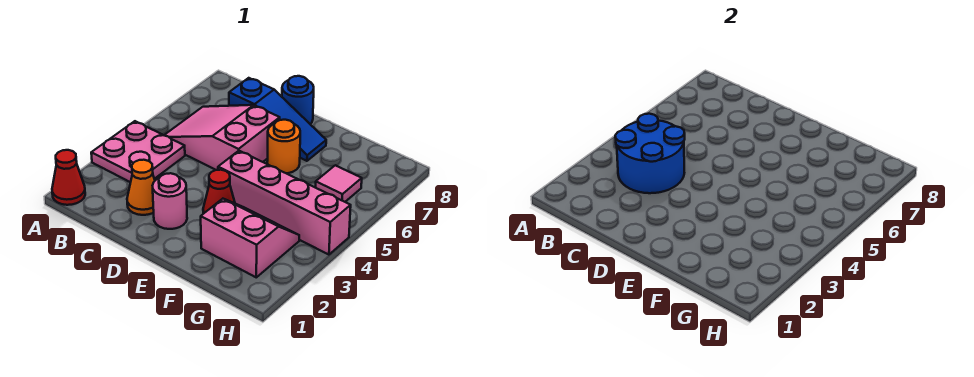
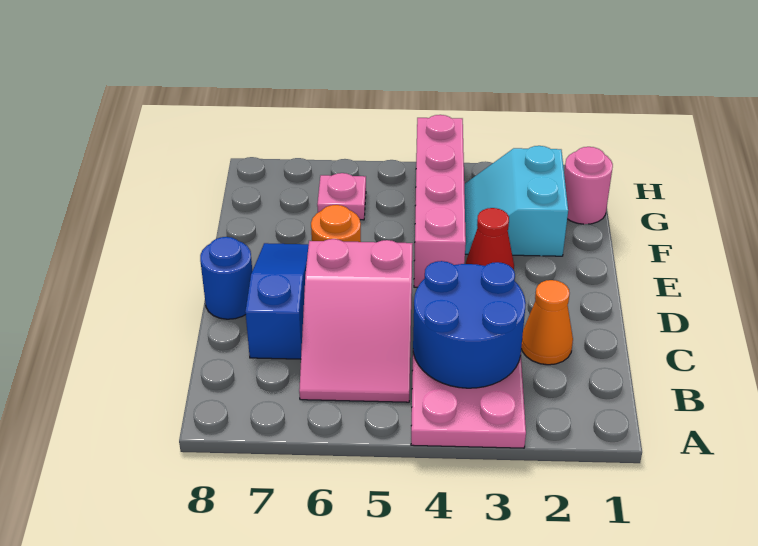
red cone A1 level 1 -> none
pink round brick D2 level 1 -> pink round brick G1 level 1
pink slope F2:G3 level 1 top 2 -> cyan slope F2:G3 level 1 top 2
pink tile G6 level 1 -> pink plate G6 level 1

